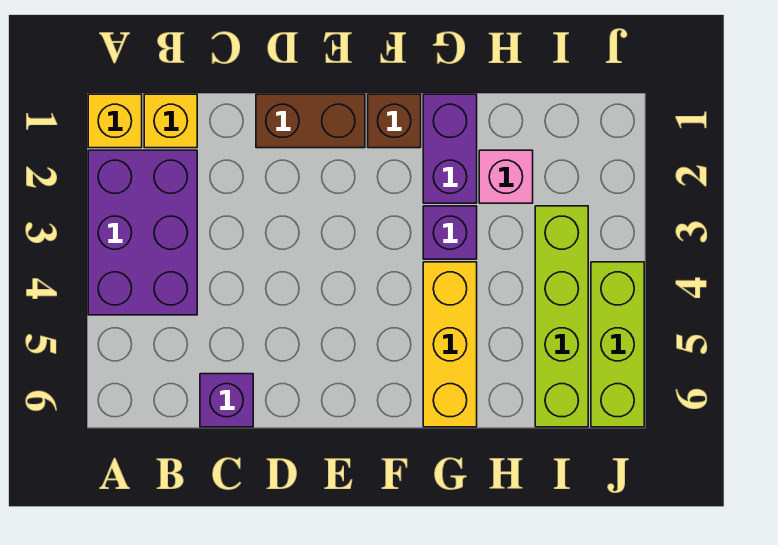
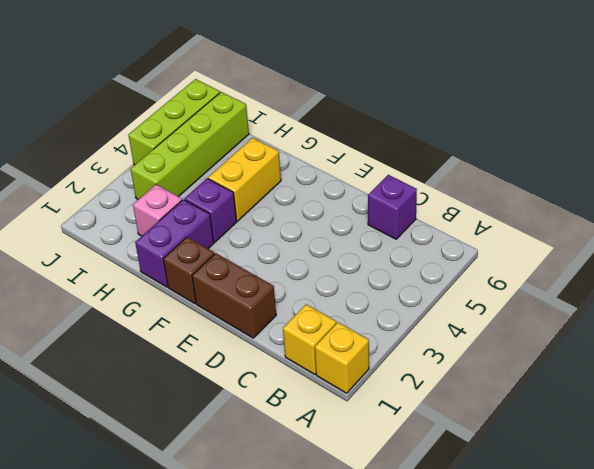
purple brick A2:B4 level 1 -> none
yellow brick G4:G6 level 1 -> yellow brick G4:G5 level 1

